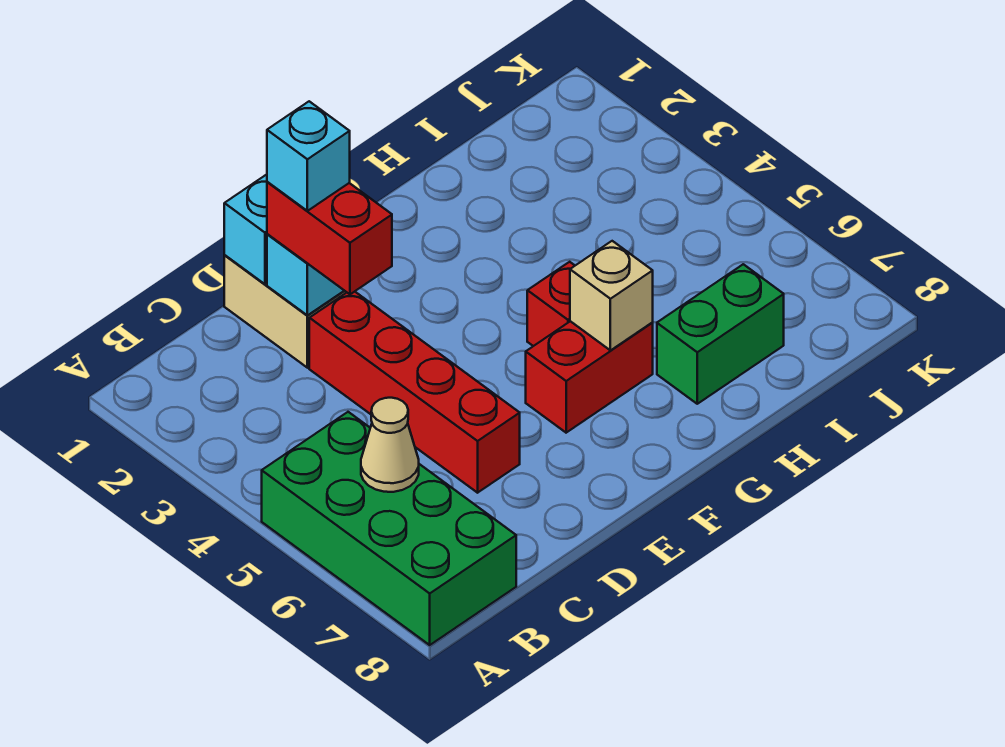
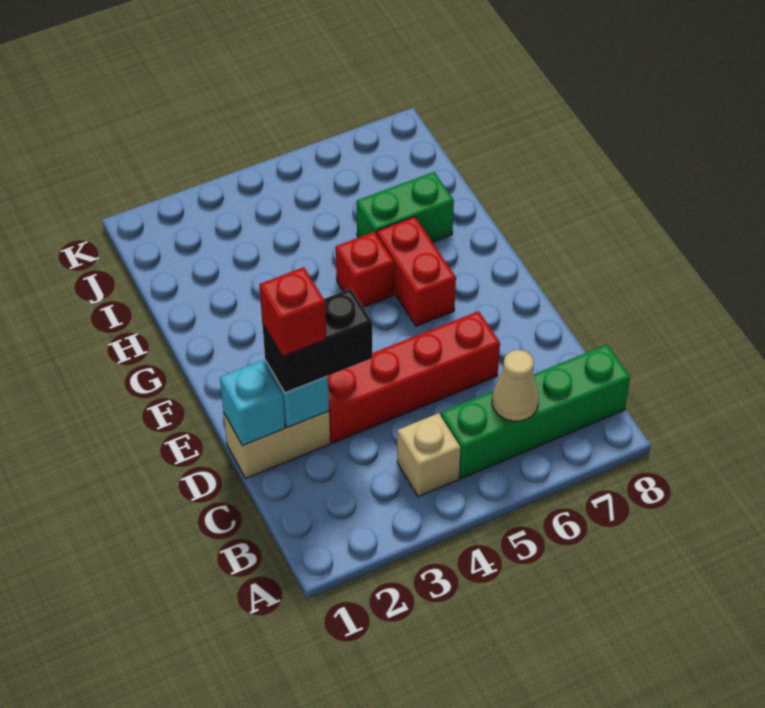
green brick A5:B8 level 1 -> green brick B5:B8 level 1
red brick D2:D3 level 3 -> black brick D2:D3 level 3
cyan brick D2 level 4 -> red brick D2 level 4
tan brick G6 level 2 -> tan brick B4 level 1
green brick H7:I7 level 1 -> green brick H6:H7 level 1

